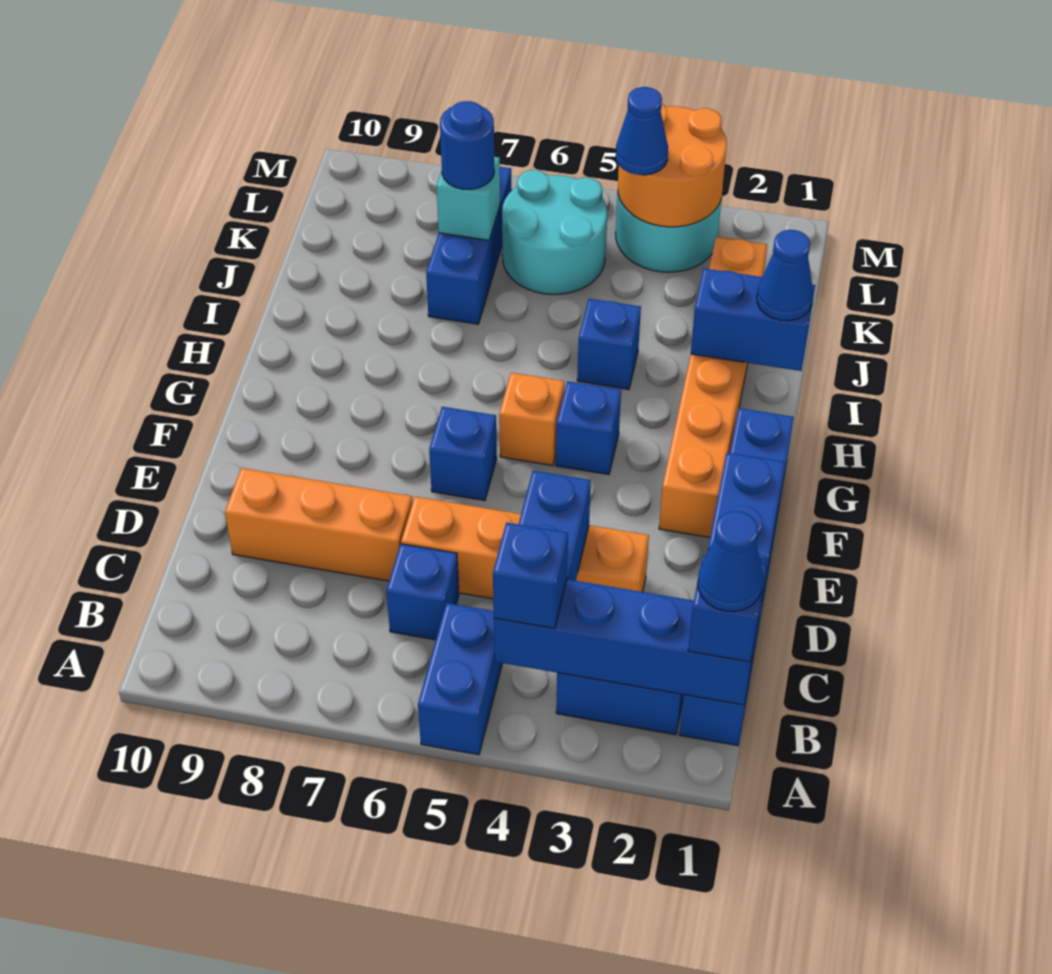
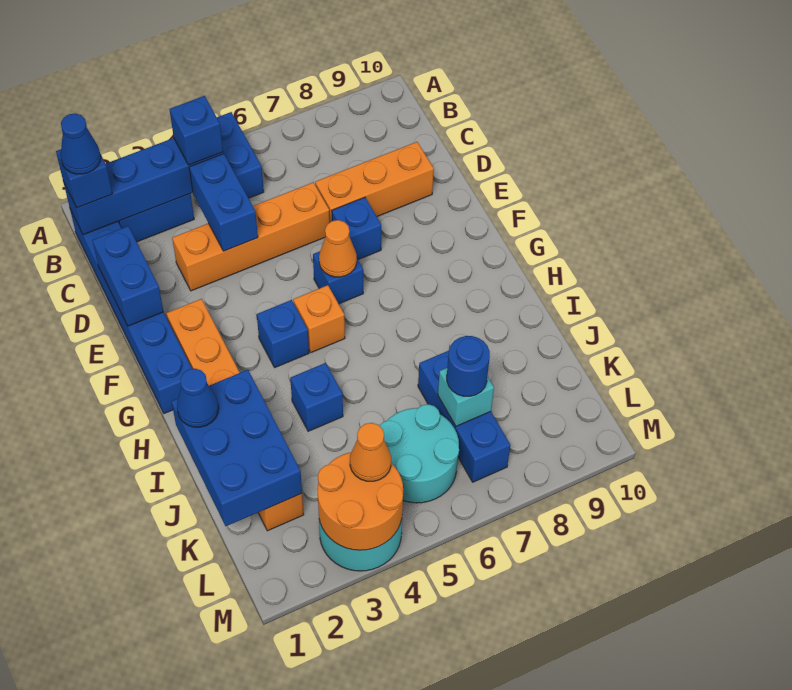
blue brick C6 level 1 -> blue brick E7 level 1
none -> orange cone F6 level 2
blue brick I1:I2 level 2 -> blue brick I1:K2 level 2
blue cone L4 level 3 -> orange cone L4 level 3

